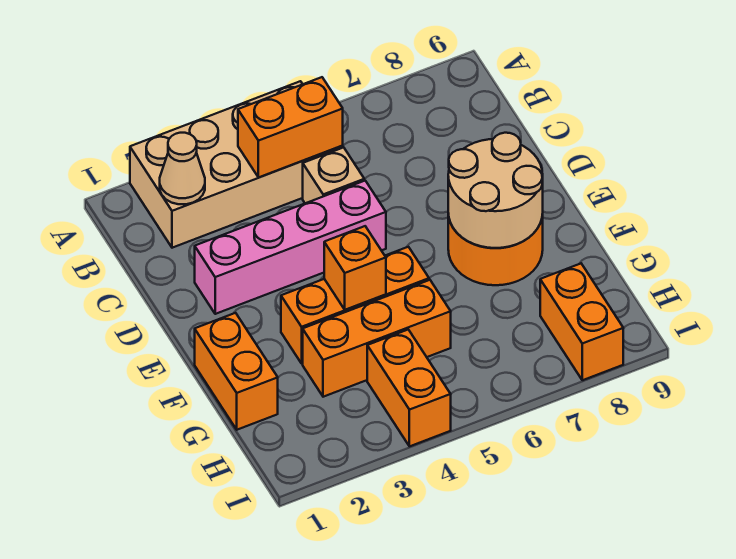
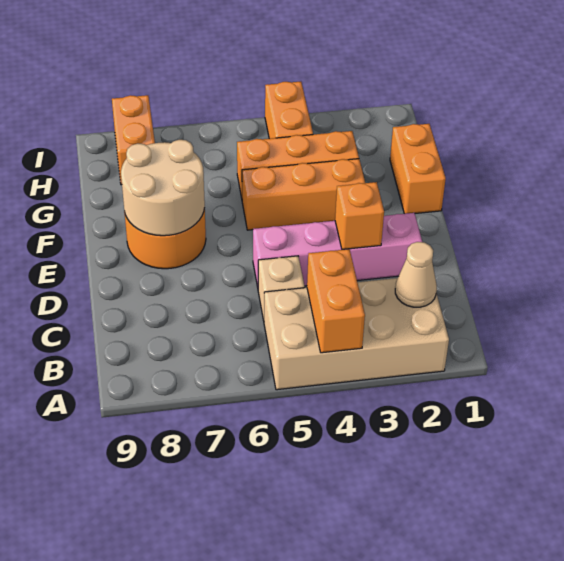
orange brick B4:B5 level 2 -> orange brick A4:B4 level 2
orange brick F4 level 2 -> orange brick D3 level 2

